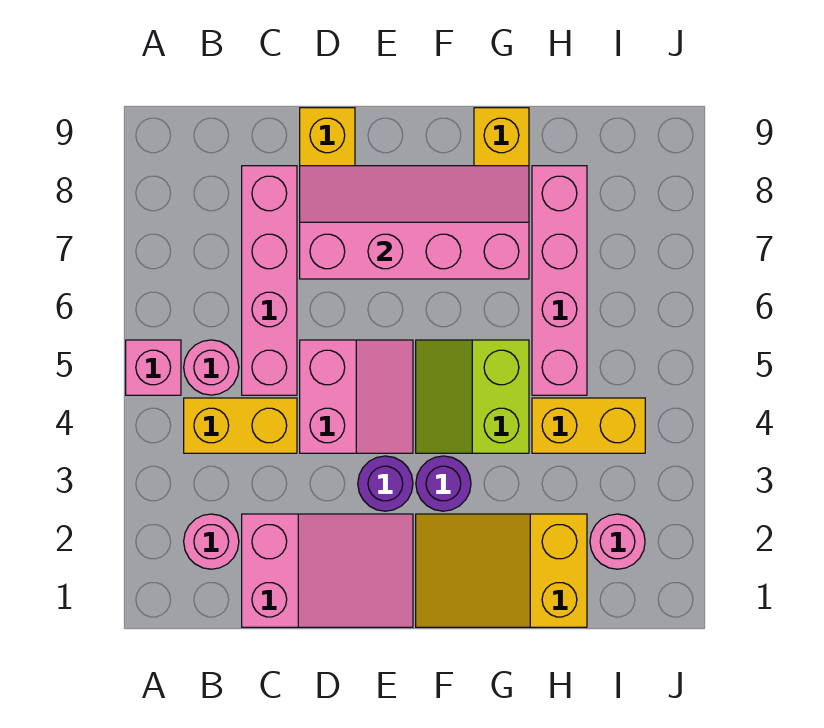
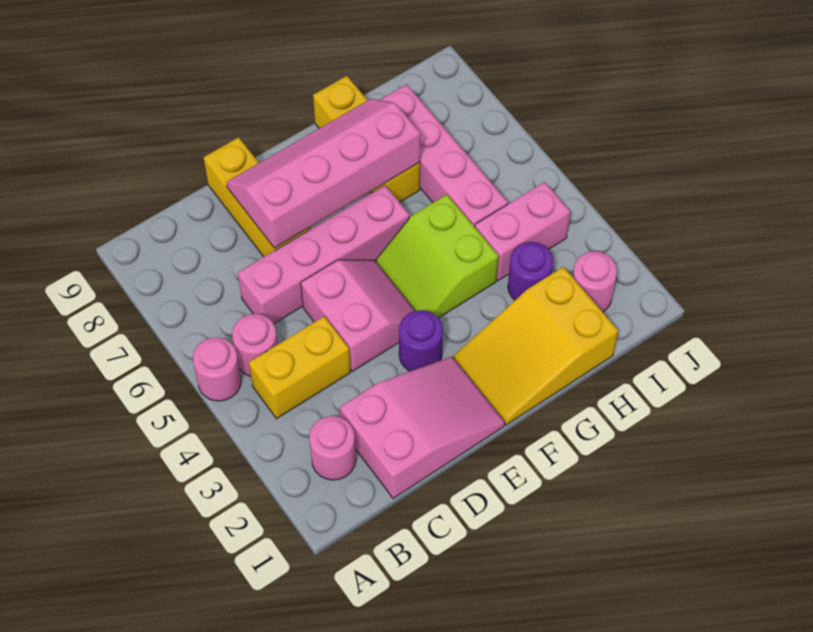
pink brick A5 level 1 -> pink round brick A5 level 1
pink brick C5:C8 level 1 -> pink brick C6:F6 level 1
purple round brick F3 level 1 -> purple round brick H3 level 1
yellow brick H4:I4 level 1 -> pink brick H4:I4 level 1

